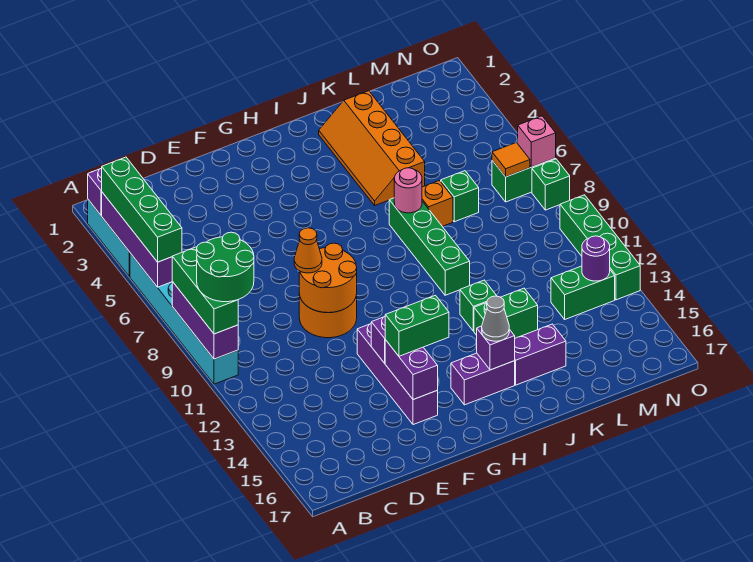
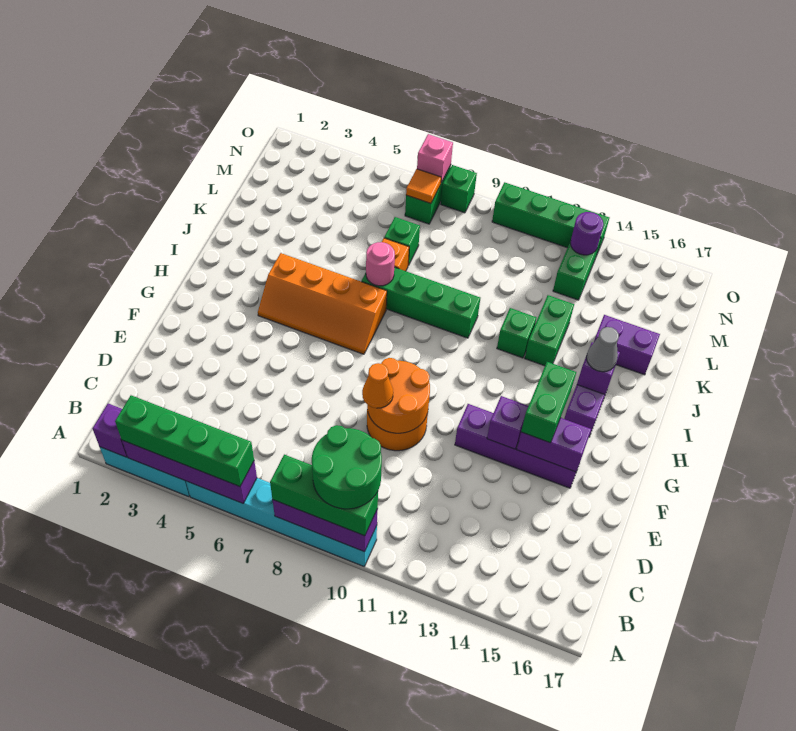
orange slope J2:K5 level 1 top K -> orange slope H4:I7 level 1 top I
purple brick J15:K15 level 1 -> purple brick K15:K16 level 1

